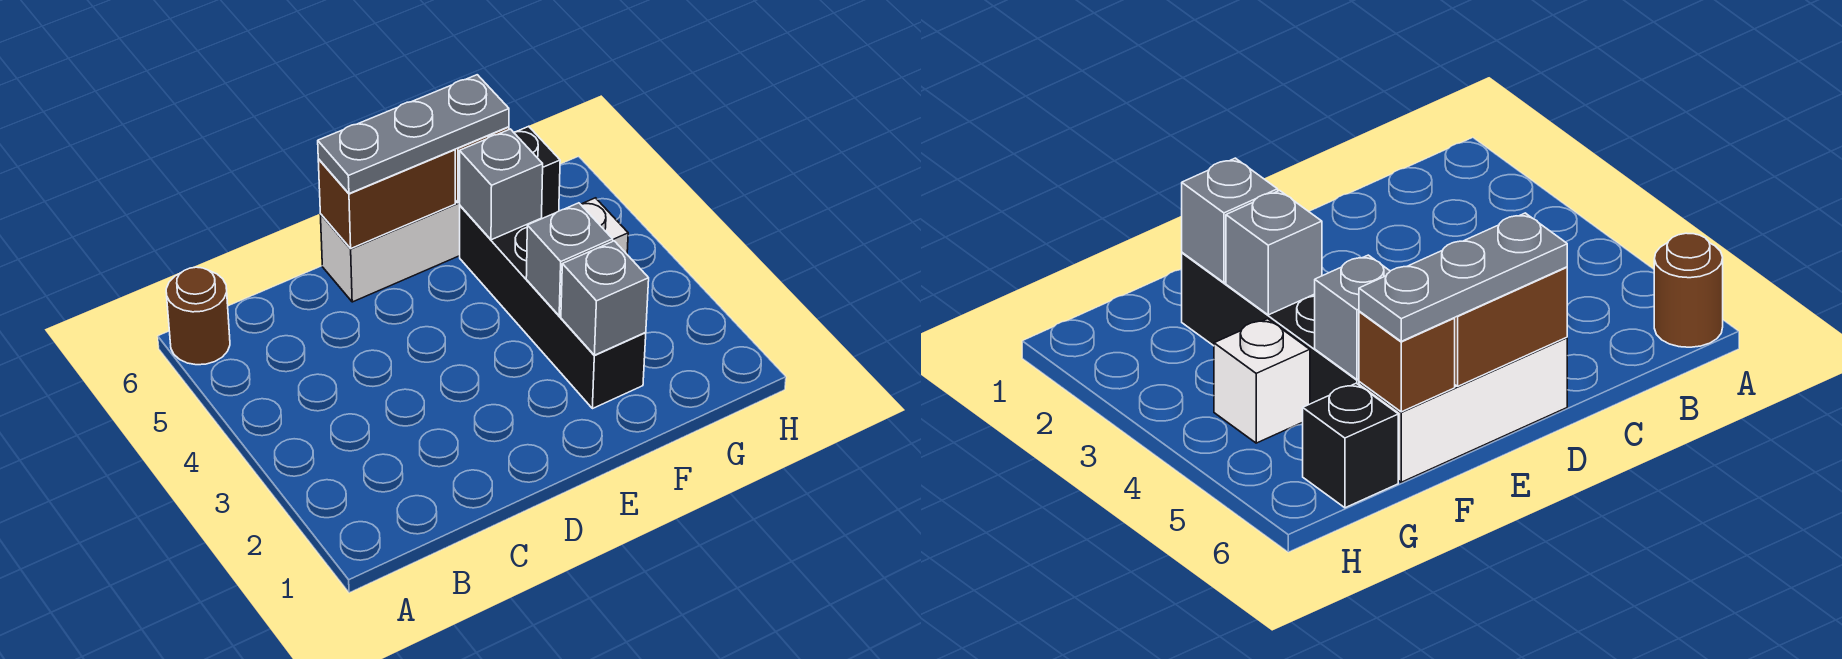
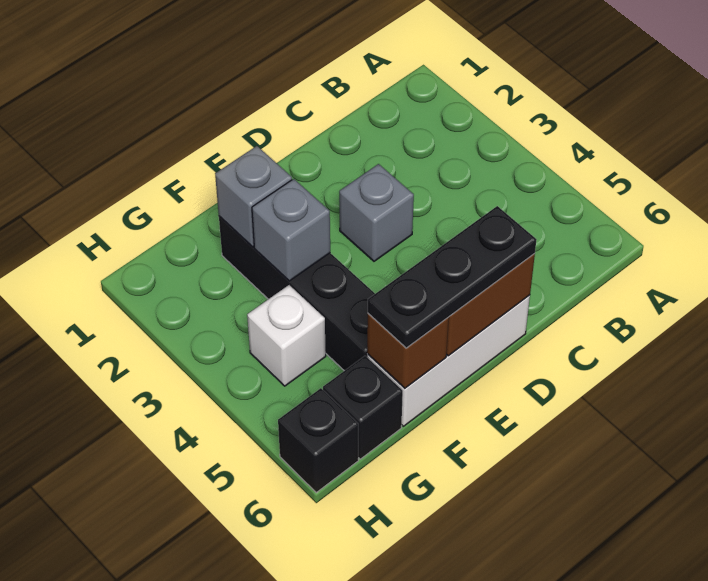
brown round brick A6 level 1 -> none
grey plate D6:F6 level 3 -> black plate D6:F6 level 3
grey brick F5 level 2 -> grey brick D3 level 1
none -> black brick H6 level 1

